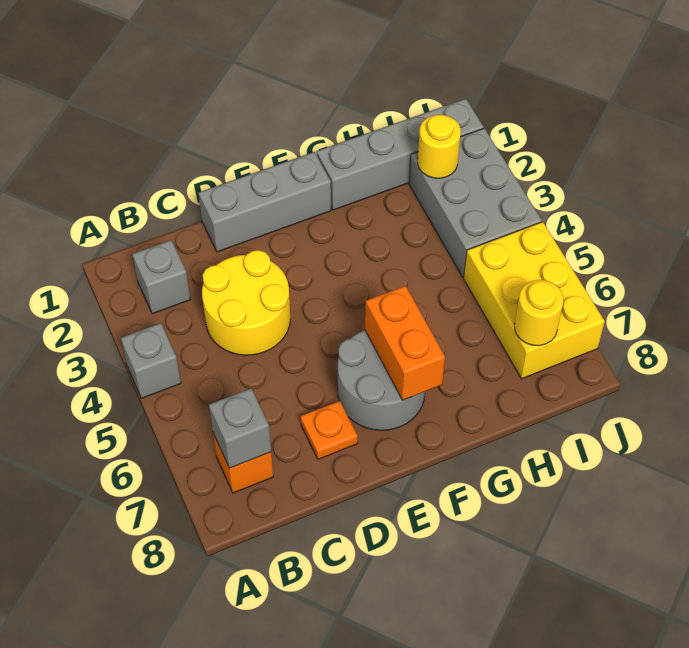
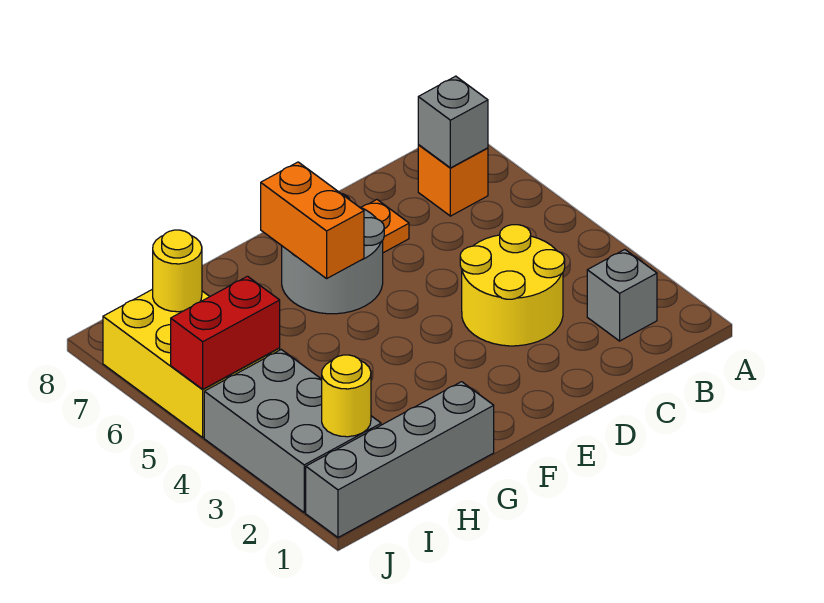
grey brick A4 level 1 -> none
grey brick D1:F1 level 1 -> none
none -> red brick I5:J5 level 2

